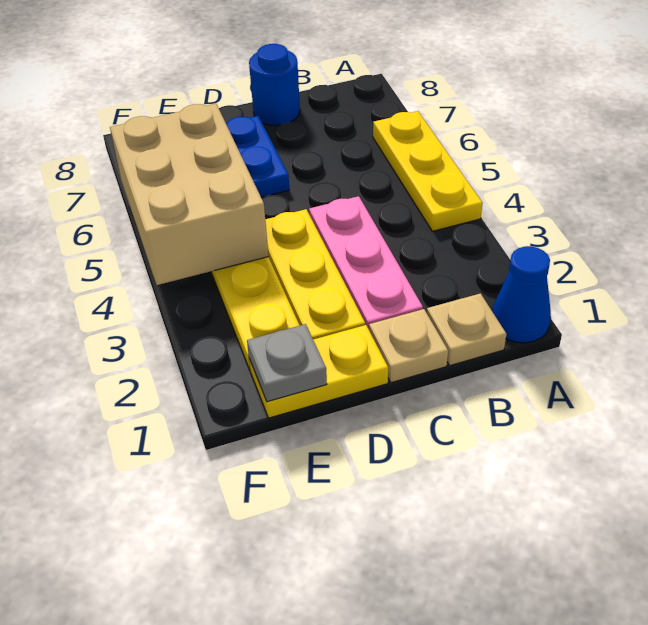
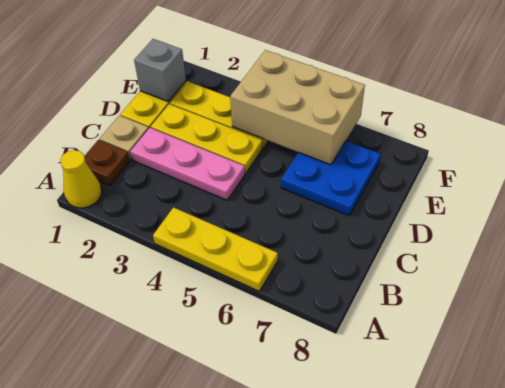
blue cone A1 level 1 -> yellow cone A1 level 1
tan plate B1 level 1 -> brown plate B1 level 1
blue round brick C8 level 1 -> none
grey plate E1 level 2 -> grey brick E1 level 2

